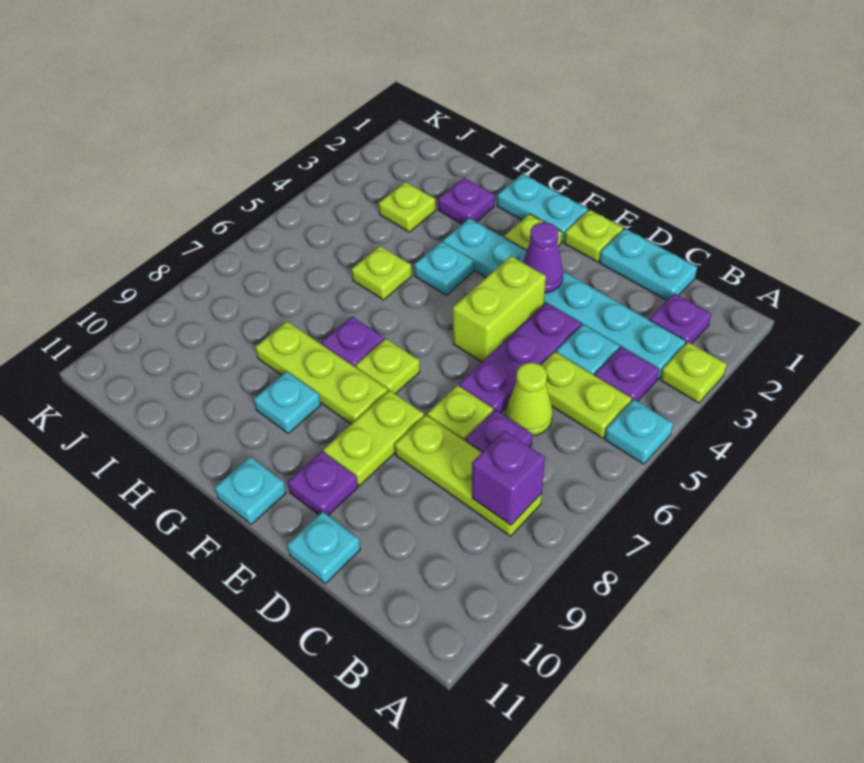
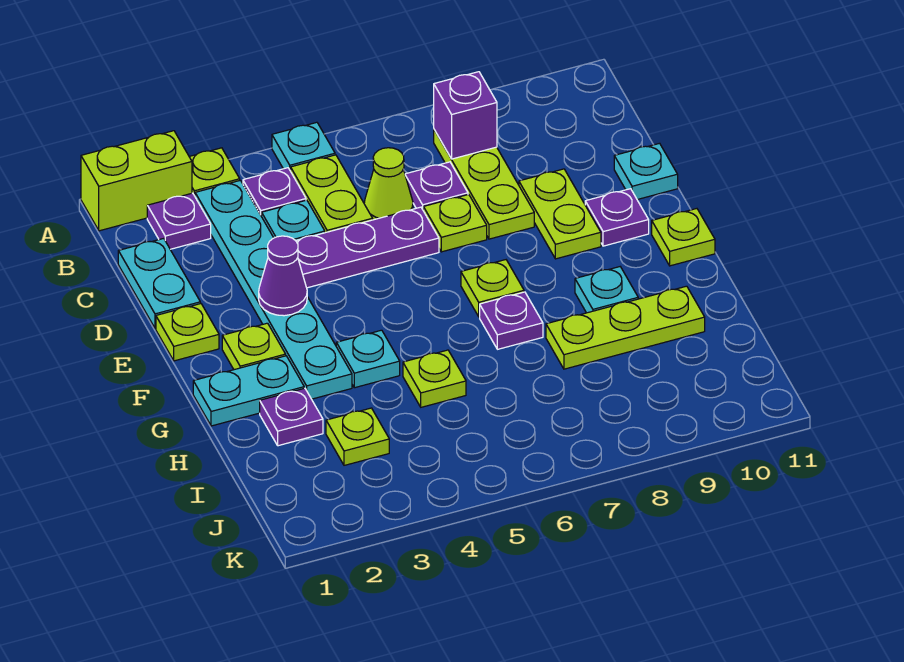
lime brick E4:E5 level 1 -> lime brick A1:A2 level 1
lime plate E8:E9 level 1 -> lime plate D9:E9 level 1
cyan plate F1:G1 level 1 -> cyan plate G1:G2 level 1
lime plate F8:H8 level 1 -> lime plate H8:H10 level 1
cyan plate F11 level 1 -> lime plate F11 level 1

